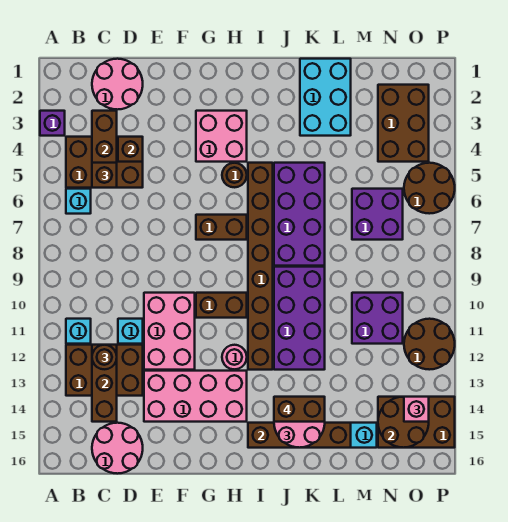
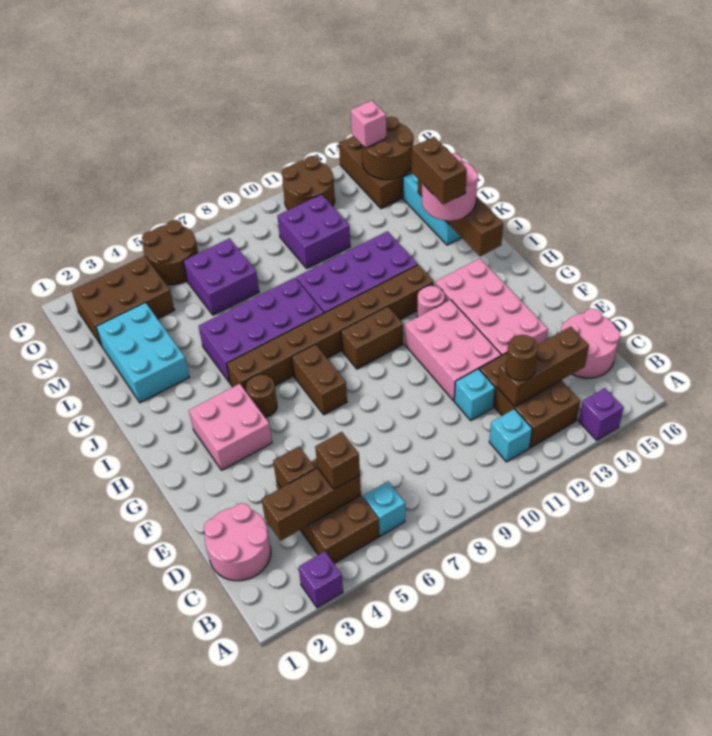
none -> purple brick A14 level 1
pink brick E10:F12 level 1 -> pink brick E11:G12 level 1
brown brick G10:H10 level 1 -> brown brick H9:H10 level 1
cyan brick K1:L3 level 1 -> cyan brick K2:M3 level 1

